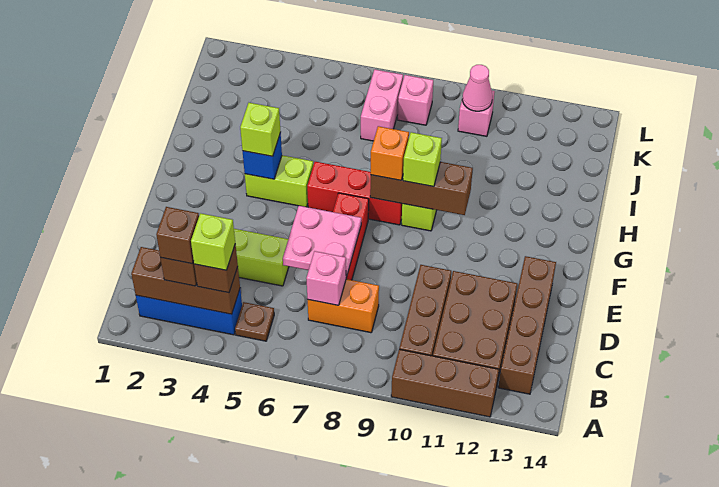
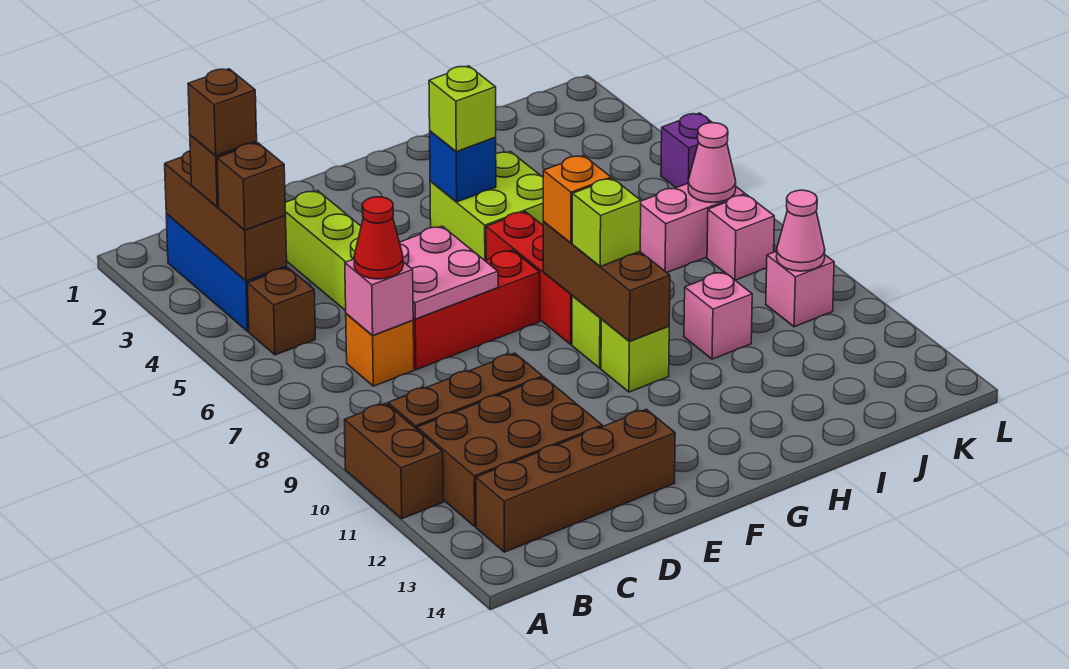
brown brick A10:A12 level 1 -> brown brick A10:A11 level 1
lime brick B4 level 4 -> lime brick G10 level 1
brown plate B5 level 1 -> brown brick B5 level 1
orange brick C7:C8 level 1 -> orange brick C7 level 1
none -> red cone C7 level 3
lime brick G4:G5 level 1 -> lime brick G4:H5 level 1
none -> pink brick I10 level 1
none -> pink cone K7 level 2
none -> purple brick L5 level 1

